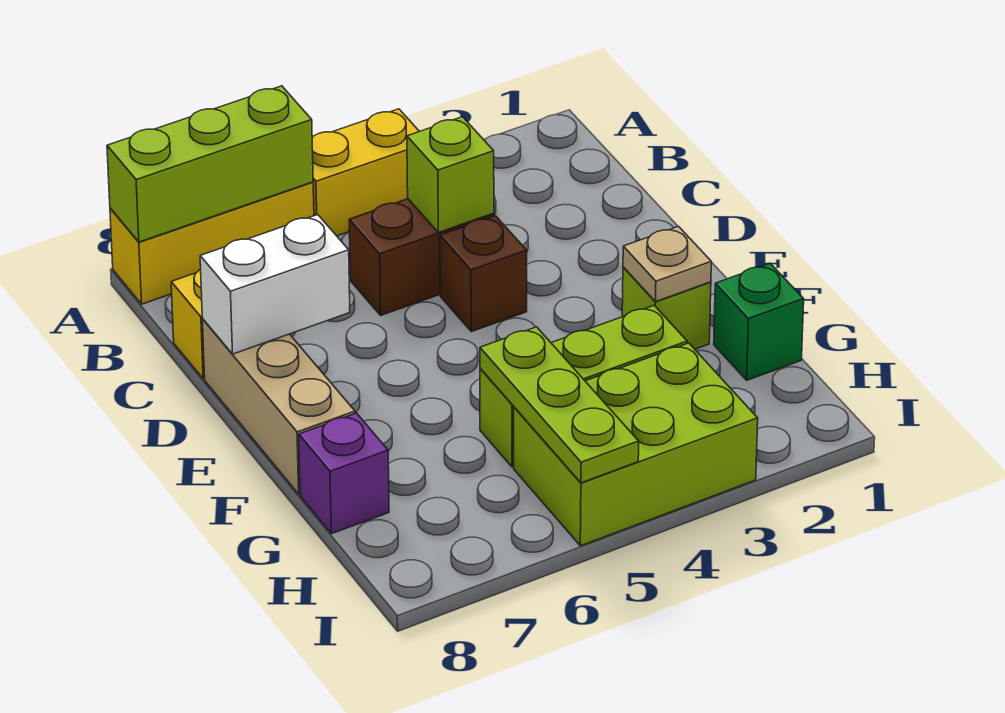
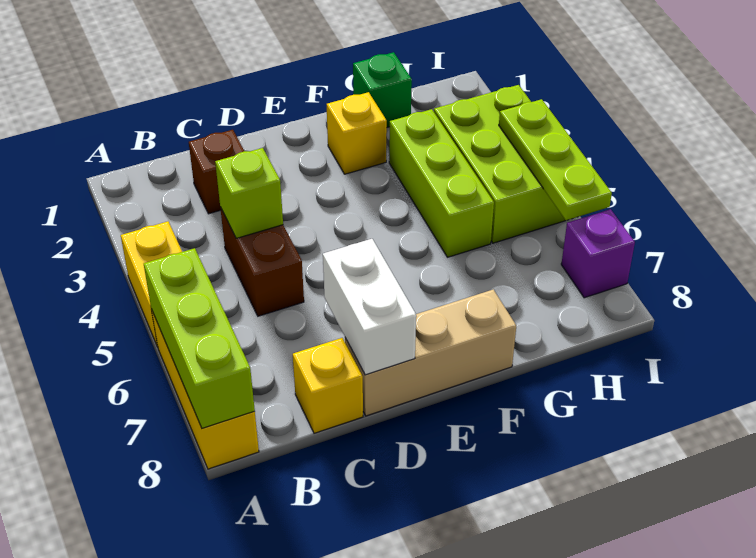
brown brick D4 level 1 -> brown brick C2 level 1
lime brick F2 level 1 -> yellow brick F2 level 1
tan plate F2 level 2 -> none
lime plate G5:I5 level 2 -> lime plate I4:I6 level 2
purple brick G8 level 1 -> purple brick I7 level 1

